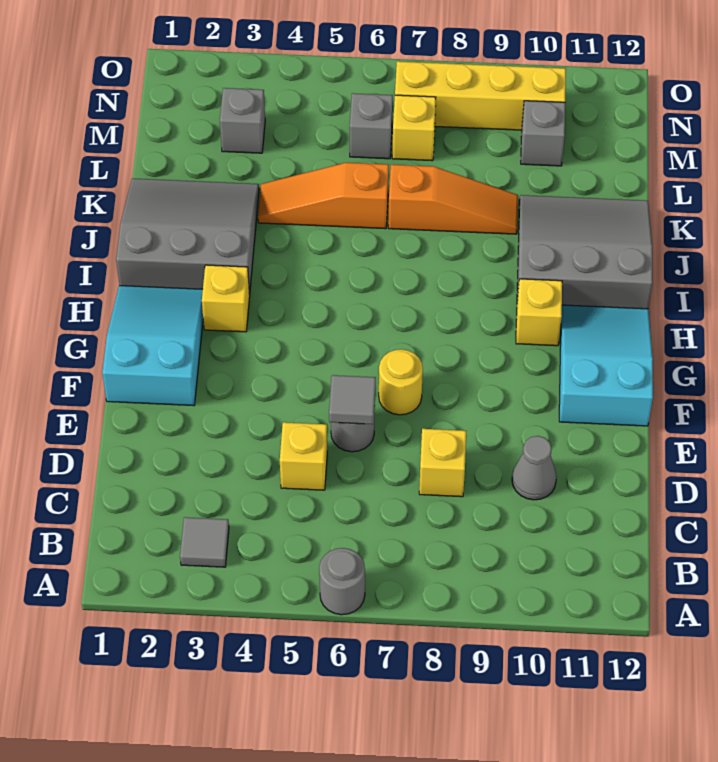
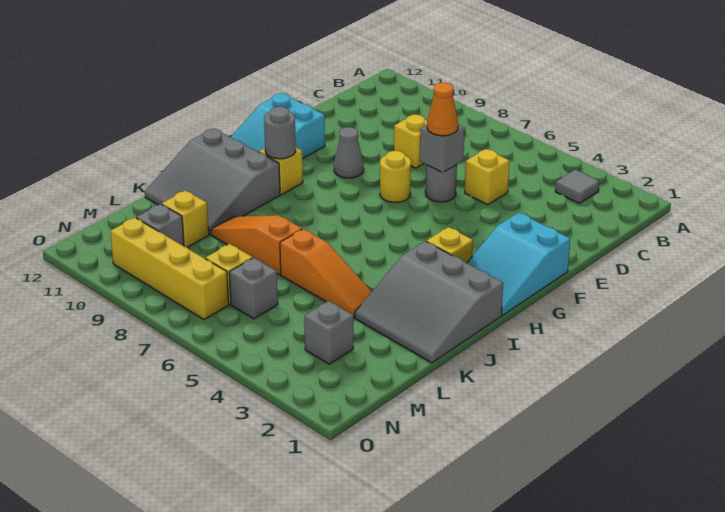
grey round brick A6 level 1 -> grey round brick H10 level 2
grey cone D10 level 1 -> grey cone F9 level 1
grey tile E6 level 2 -> grey brick E6 level 2
none -> orange cone E6 level 3
none -> yellow brick L10 level 1

